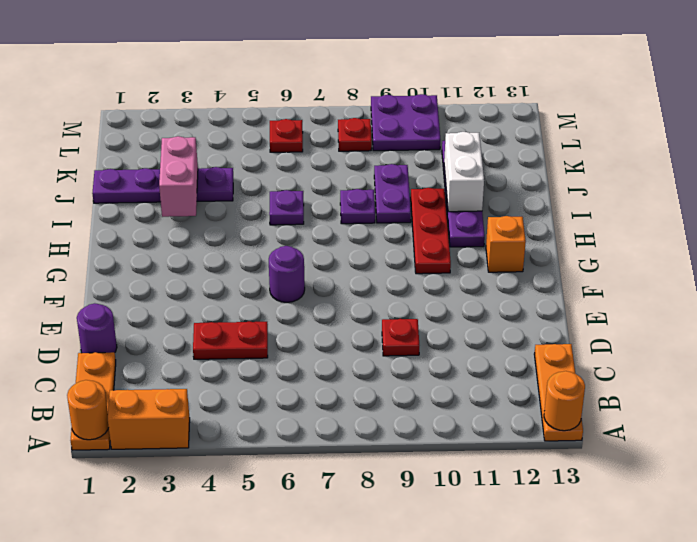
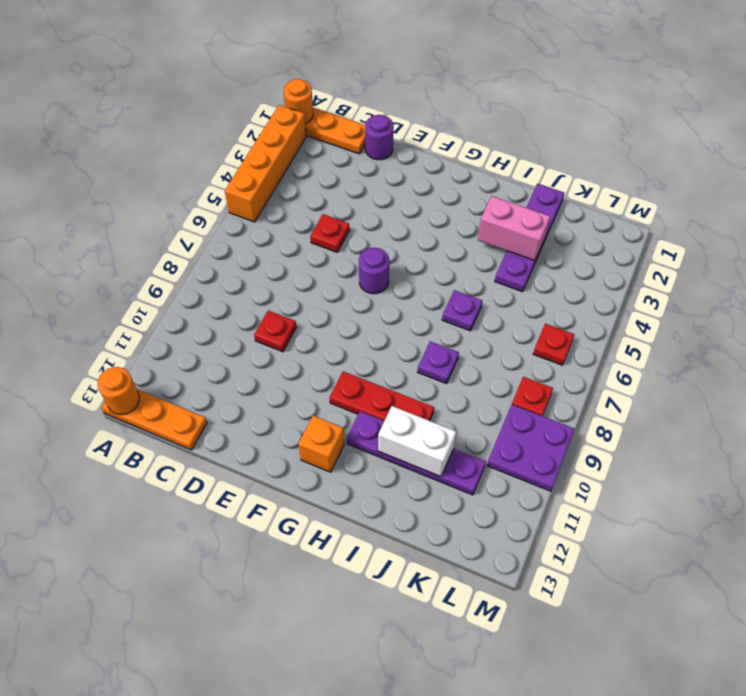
orange brick A2:A3 level 1 -> orange brick A2:A5 level 1
red plate D4:D5 level 1 -> red plate D5 level 1
purple plate I9:J9 level 1 -> none

